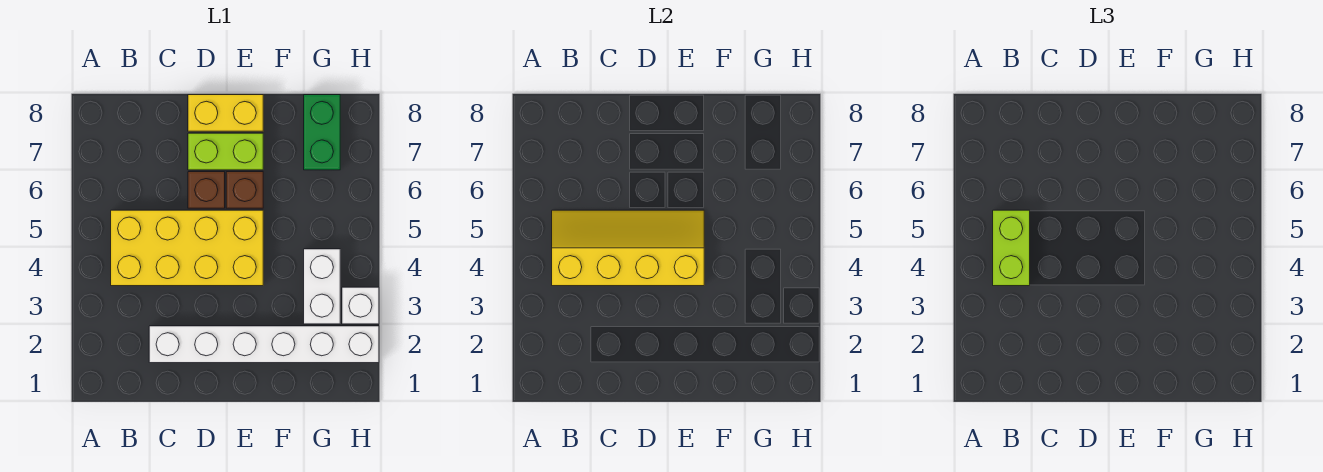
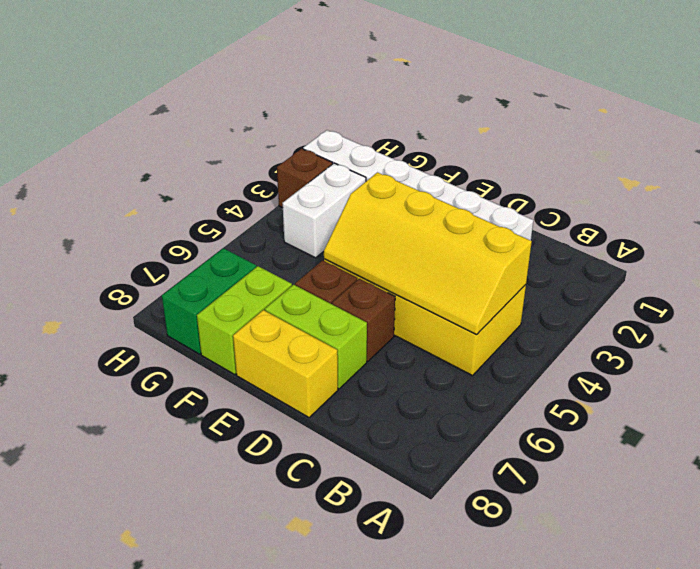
lime brick B4:B5 level 3 -> lime brick F7:F8 level 1
white brick H3 level 1 -> brown brick H3 level 1

